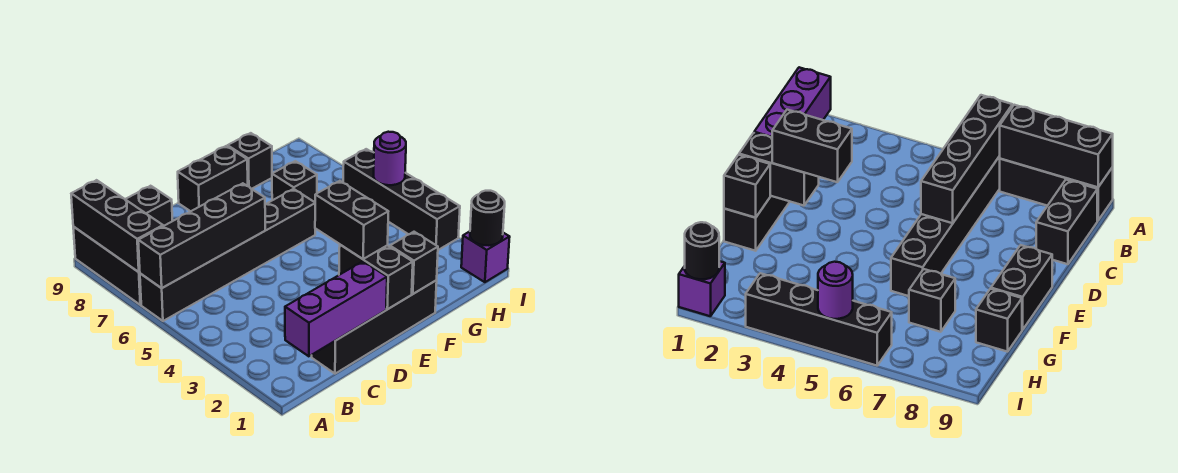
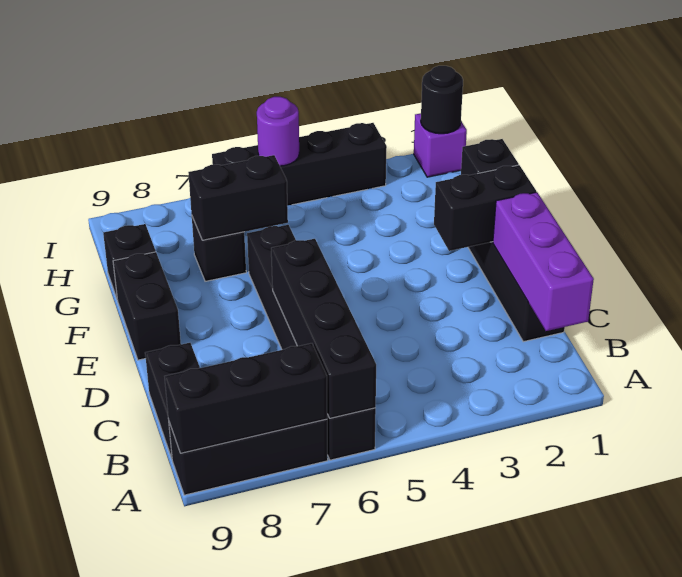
black brick E2:E3 level 3 -> black brick G6:G7 level 2

